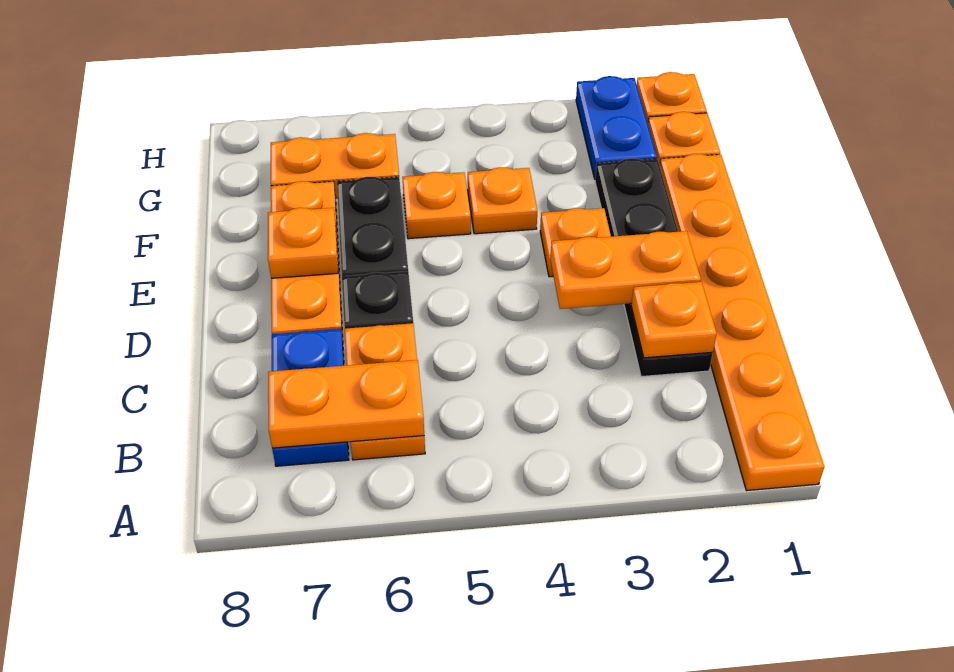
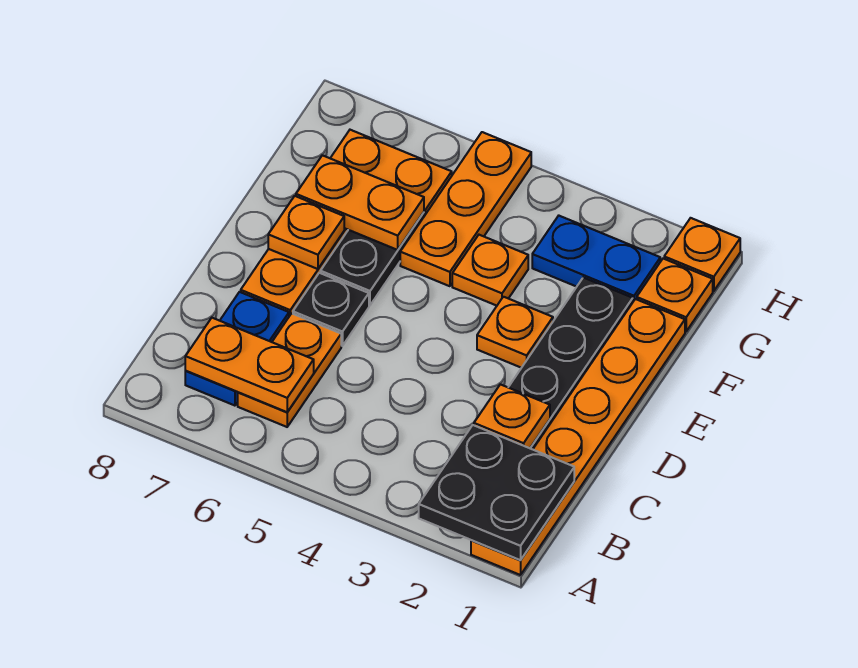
none -> black plate A1:B2 level 2
orange plate D2:D3 level 2 -> orange plate F6:F7 level 2
orange plate F5 level 1 -> orange plate F5:H5 level 1
blue plate G2:H2 level 1 -> blue plate G2:G3 level 1

